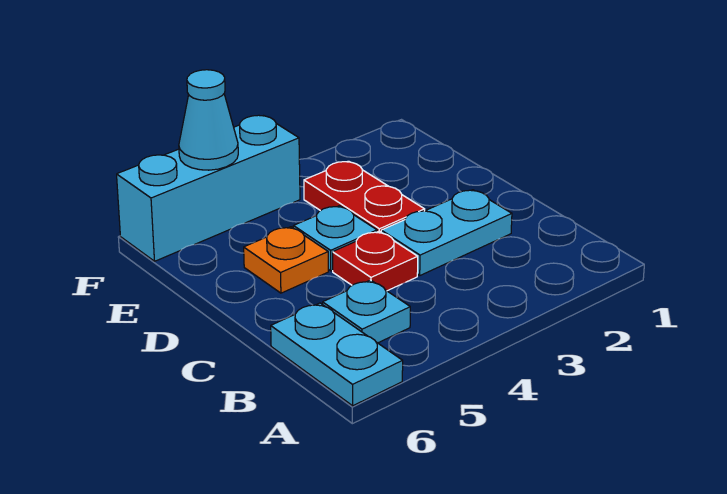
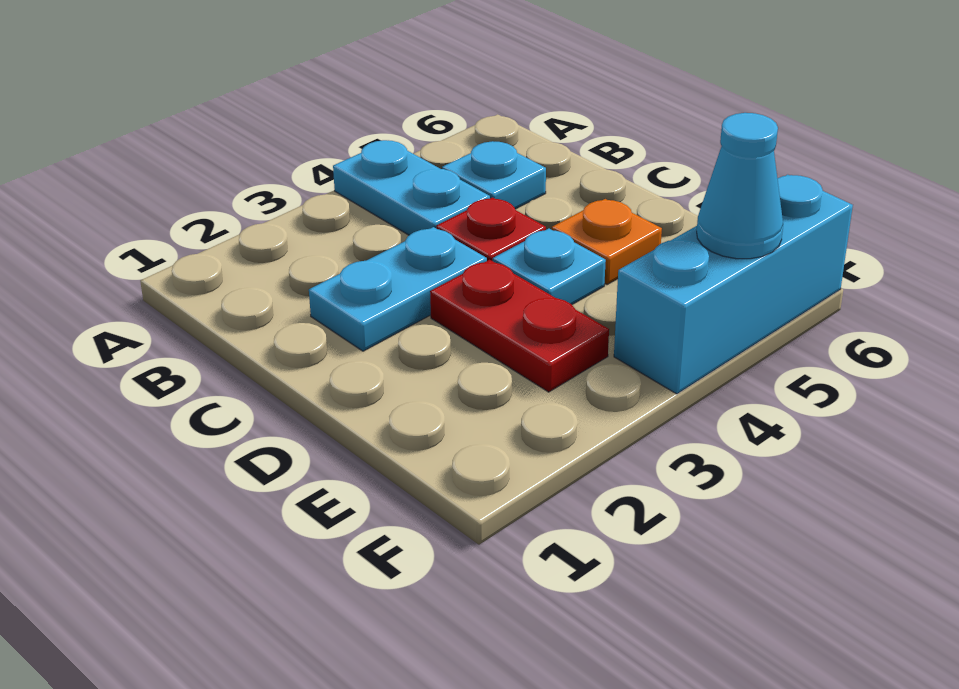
cyan plate A6:B6 level 1 -> cyan plate A4:B4 level 1

